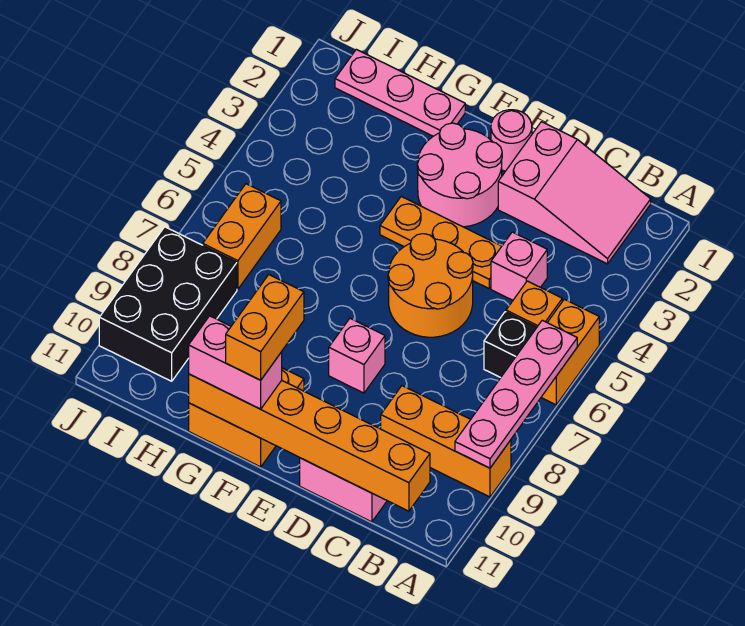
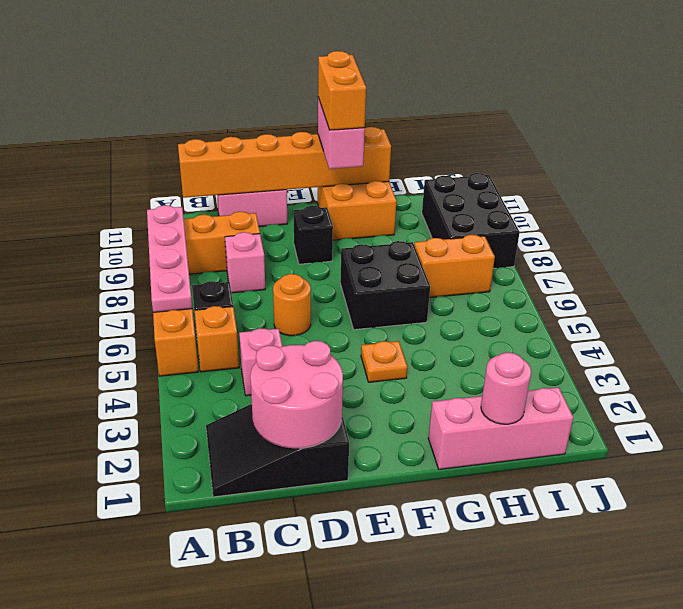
pink slope B1:D2 level 1 top D -> black slope B1:D2 level 1 top D
orange plate D4:F4 level 1 -> orange plate F4 level 1
orange round brick D5:E6 level 1 -> orange round brick D6 level 1
pink round brick E1 level 1 -> pink round brick H1 level 2
pink round brick E2:F3 level 1 -> pink round brick C1:D2 level 2
pink brick E8 level 1 -> pink brick C8 level 1
none -> black brick E9 level 1
none -> black brick F6:G7 level 1
pink brick F11:G11 level 3 -> pink brick F10:F11 level 3
pink plate G1:I1 level 1 -> pink brick G1:I1 level 1
orange brick I6:I7 level 1 -> orange brick H7:I7 level 1

